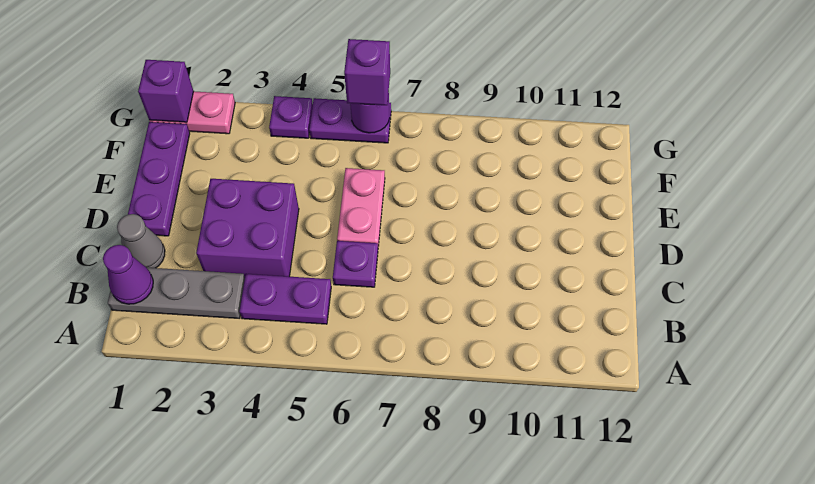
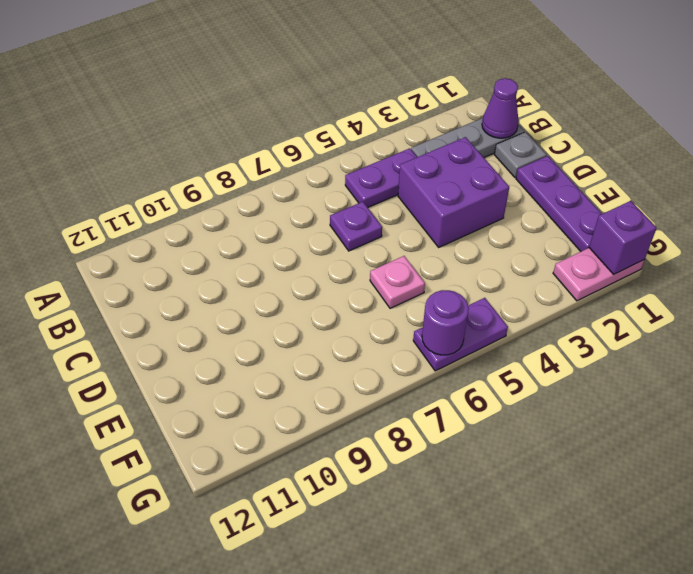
grey cone C1 level 1 -> grey plate C1 level 1
pink plate D6:E6 level 1 -> pink plate E6 level 1
purple plate G4 level 1 -> none
purple brick G6 level 3 -> none

